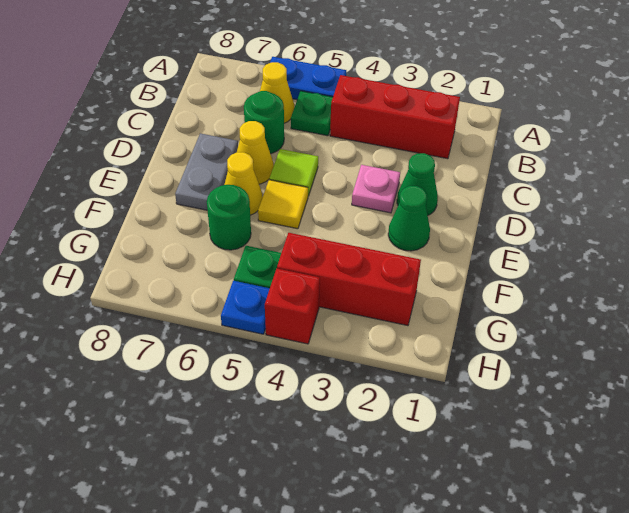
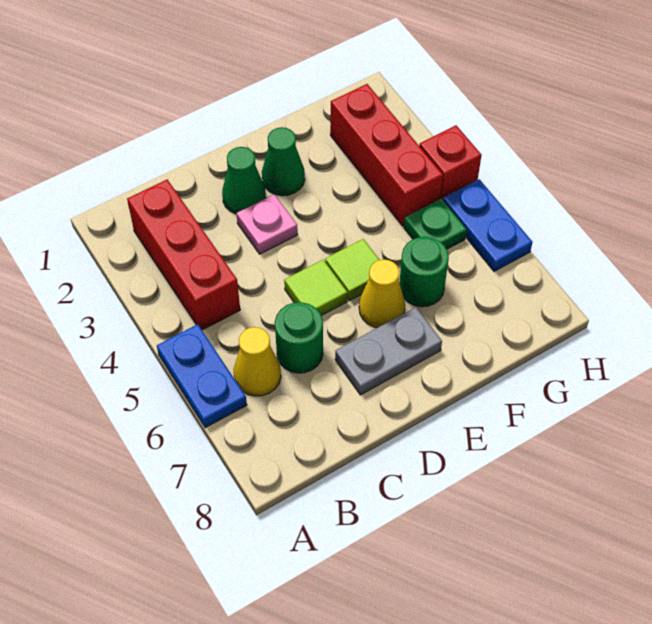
green plate B5 level 1 -> none
yellow cone D6 level 1 -> none
yellow tile E5 level 1 -> lime tile E5 level 1
blue plate H5 level 1 -> blue plate H5:H6 level 1

